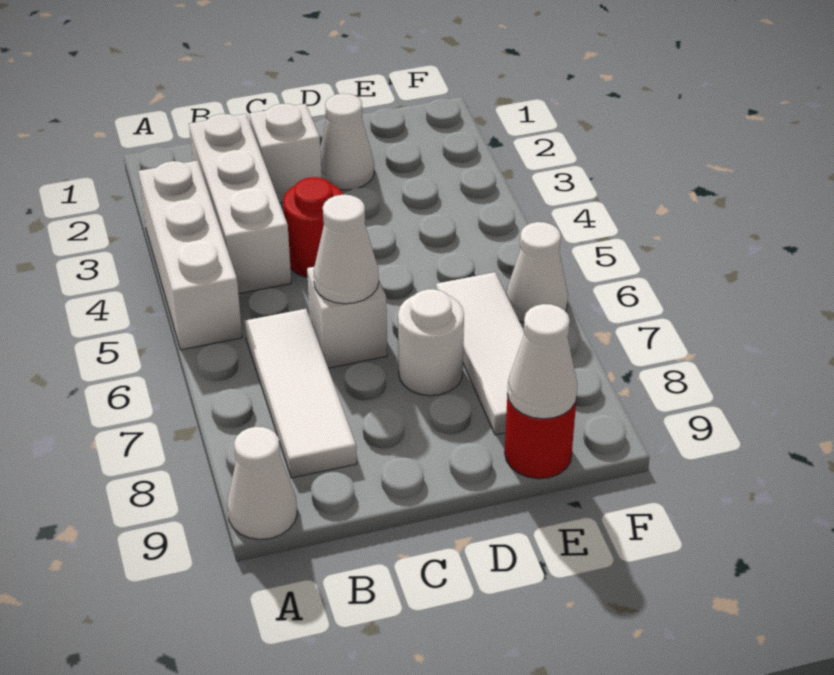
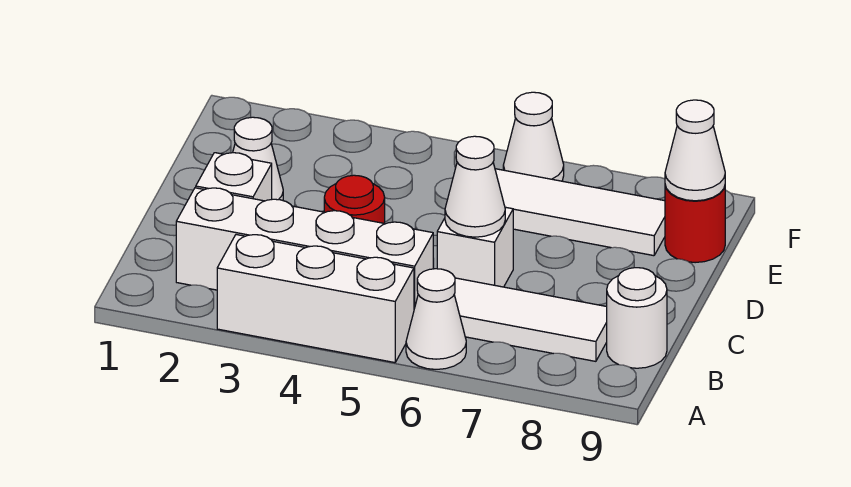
white cone A9 level 1 -> white cone A6 level 1
white brick B2:B4 level 1 -> white brick B2:B5 level 1
white round brick D7 level 1 -> white round brick B9 level 1

